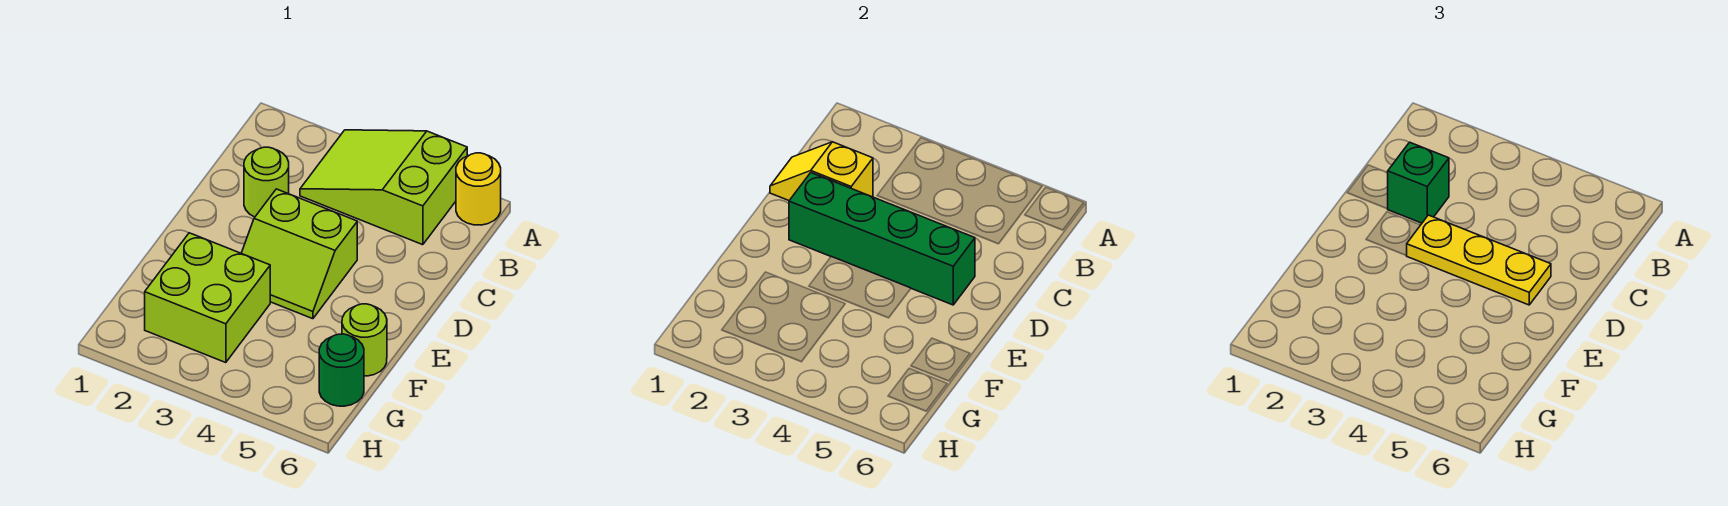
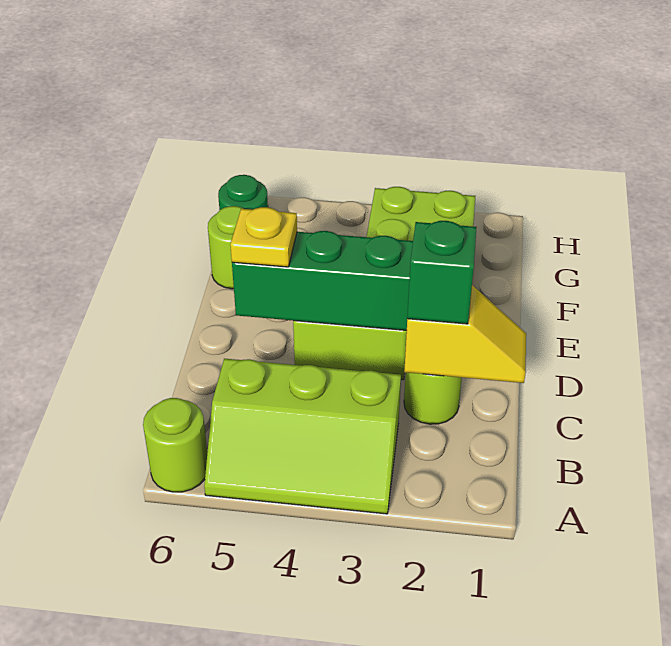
lime slope A3:B5 level 1 top 5 -> lime slope A3:B5 level 1 top B
yellow round brick A6 level 1 -> lime round brick A6 level 1
yellow plate D3:D5 level 3 -> yellow plate D5 level 3

